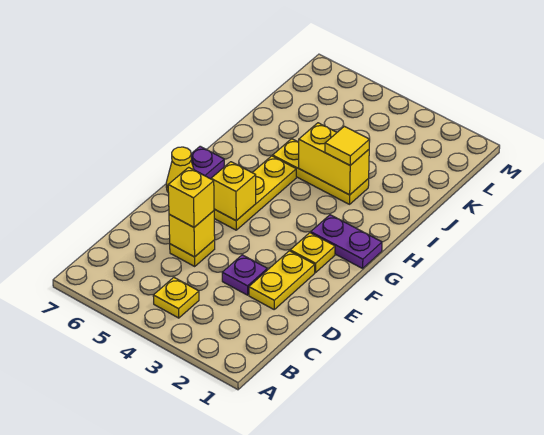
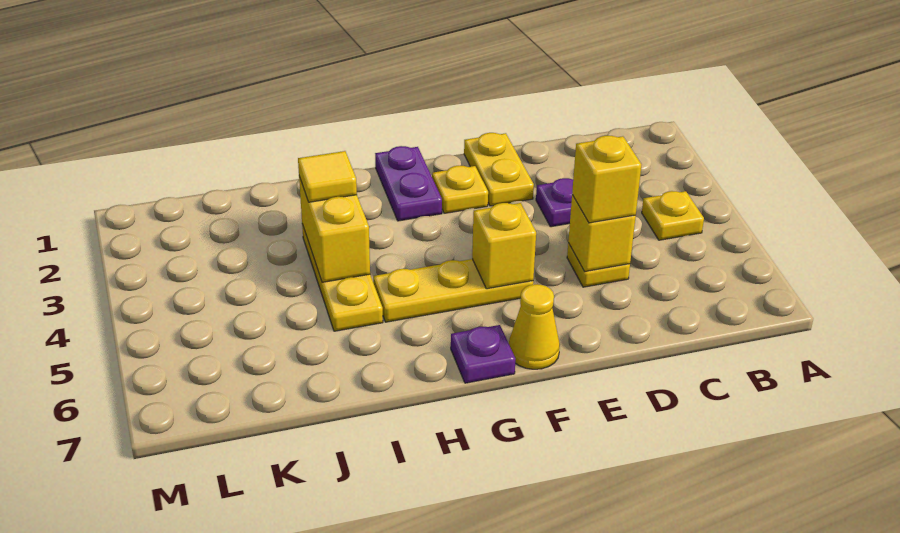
yellow plate D2:E2 level 1 -> yellow plate E1:E2 level 1

